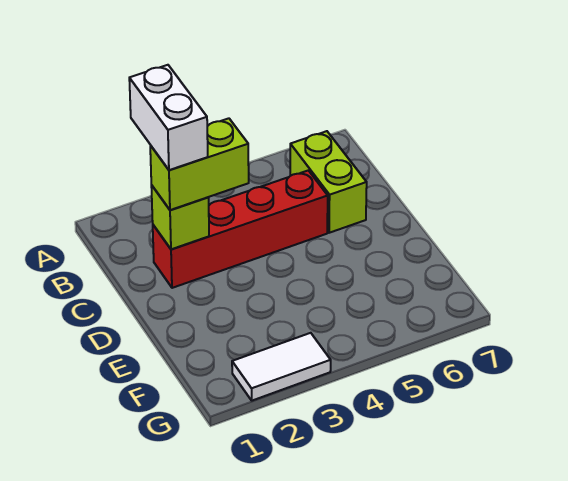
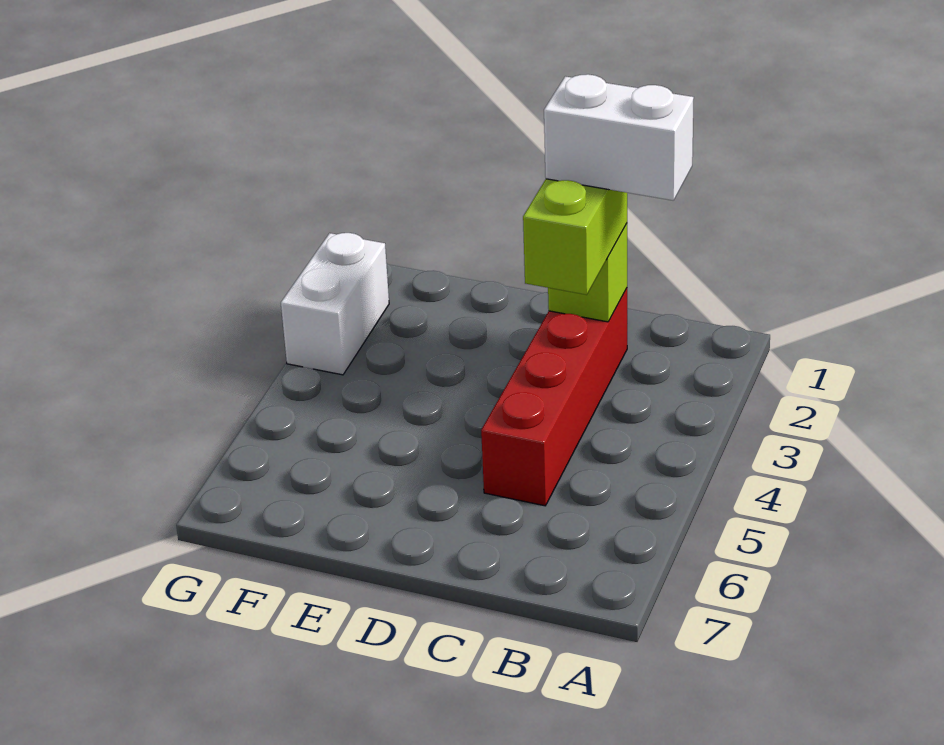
lime brick B6:C6 level 1 -> none
white tile G2:G3 level 1 -> white brick G2:G3 level 1

